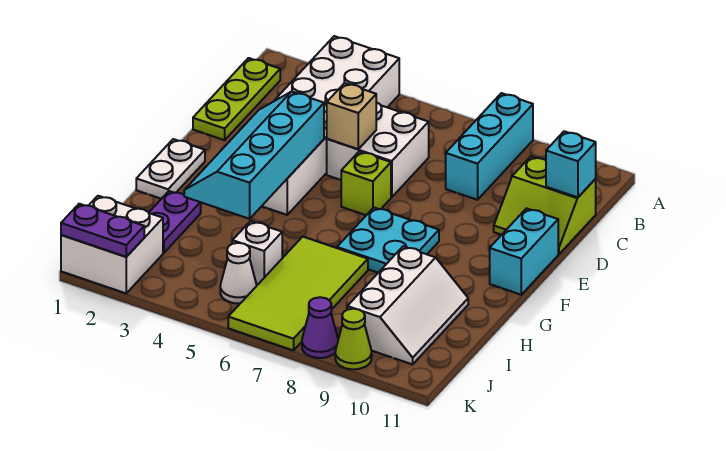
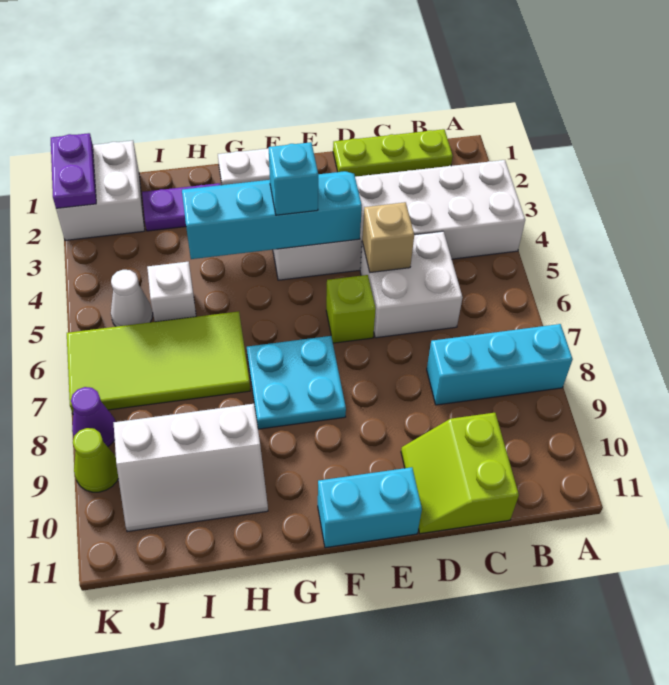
cyan brick C11 level 2 -> cyan brick F4 level 3

